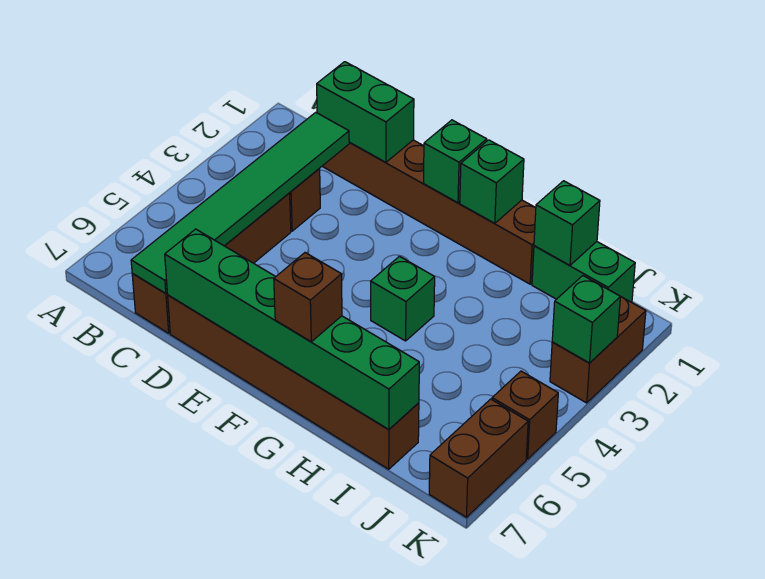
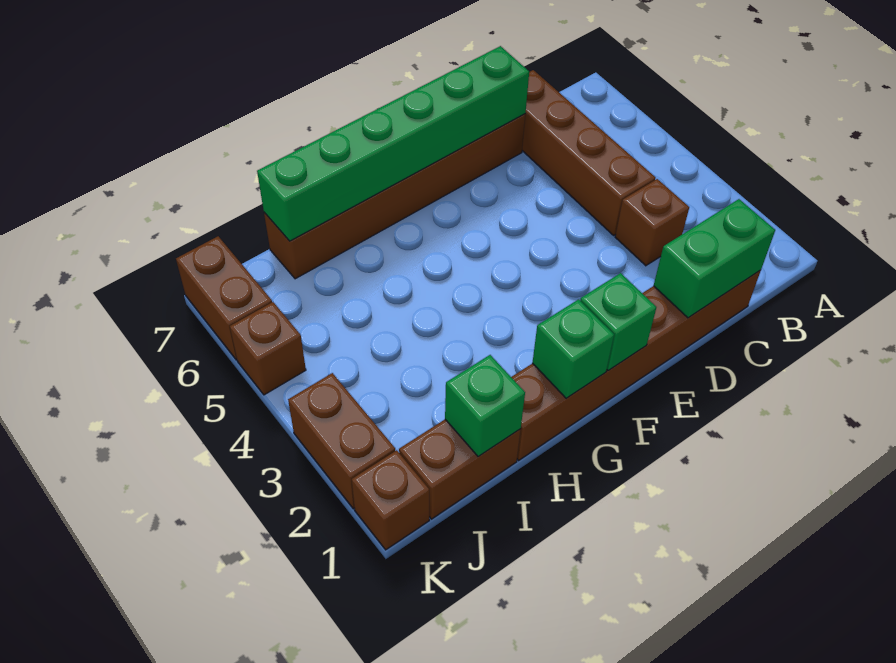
green tile C2:C7 level 2 -> none
green brick G4 level 1 -> none
brown brick G7 level 3 -> brown brick K1 level 1
green brick I1:J1 level 1 -> brown brick I1:J1 level 1
green brick K3 level 2 -> none

